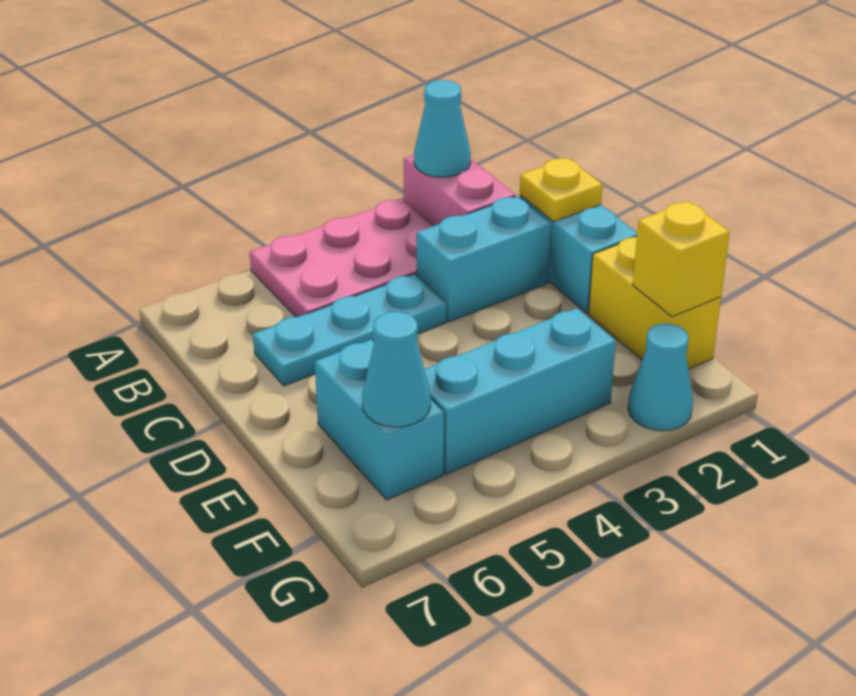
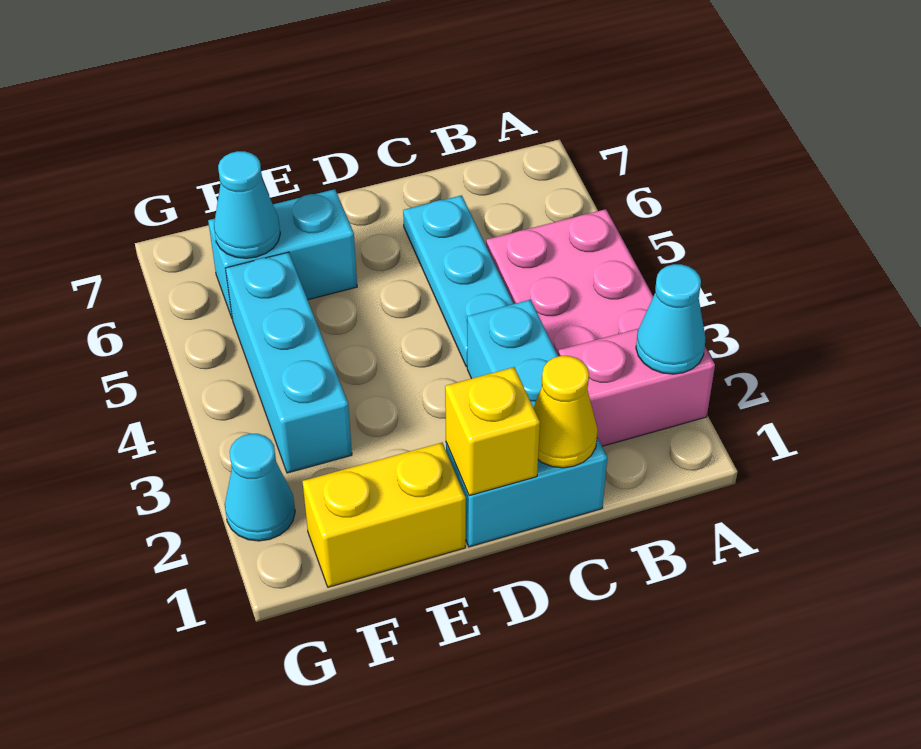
yellow plate C1 level 2 -> yellow cone C1 level 2
yellow brick F1 level 2 -> yellow brick D1 level 2

